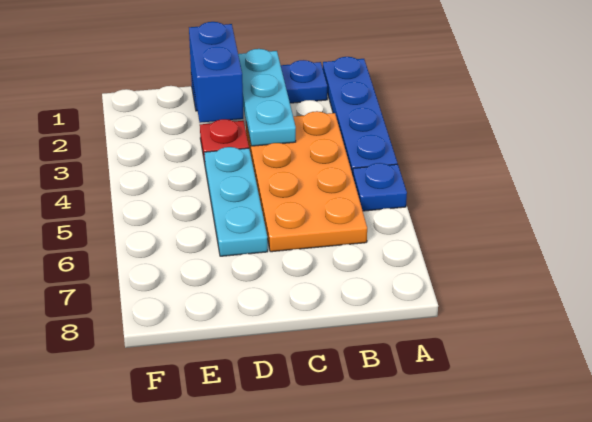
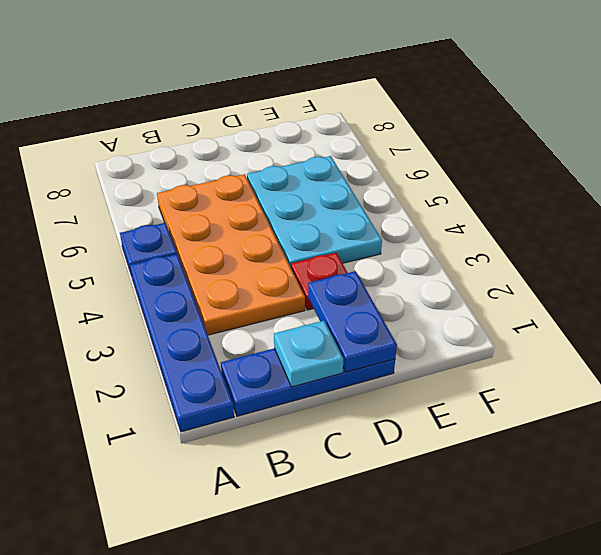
cyan plate C1:C3 level 2 -> cyan plate C1 level 2
blue brick D1:D2 level 2 -> blue plate D1:D2 level 2
cyan plate D4:D6 level 1 -> cyan plate D4:E6 level 1

